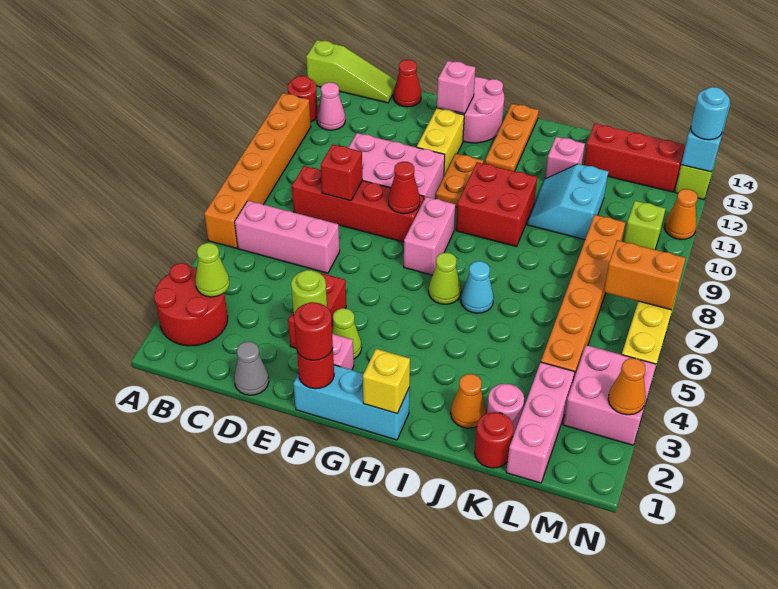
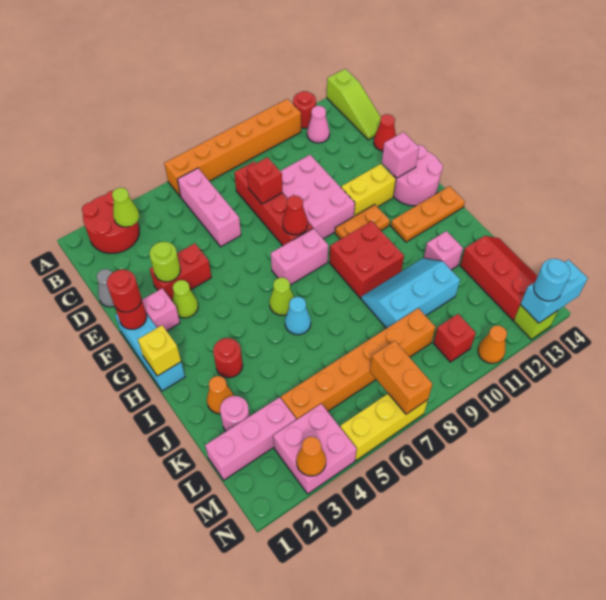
cyan slope J10:K11 level 1 top K -> cyan slope J9:K11 level 1 top K
red round brick K1 level 1 -> red round brick I3 level 1
lime brick M10 level 1 -> red brick M10 level 1

